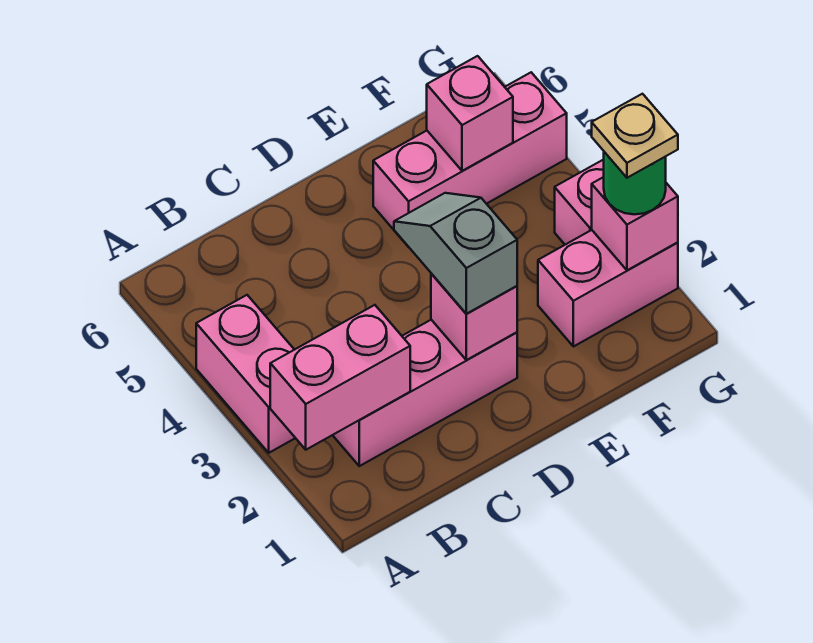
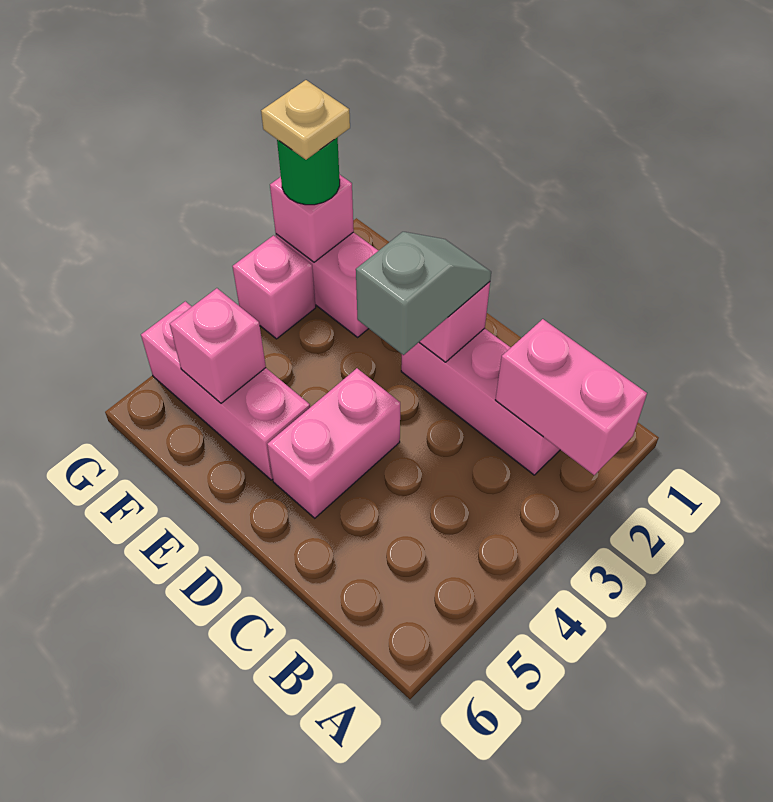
pink brick A3:A4 level 1 -> pink brick D4:D5 level 1
grey slope D2:D3 level 3 top 2 -> grey slope D2:D3 level 3 top 3

